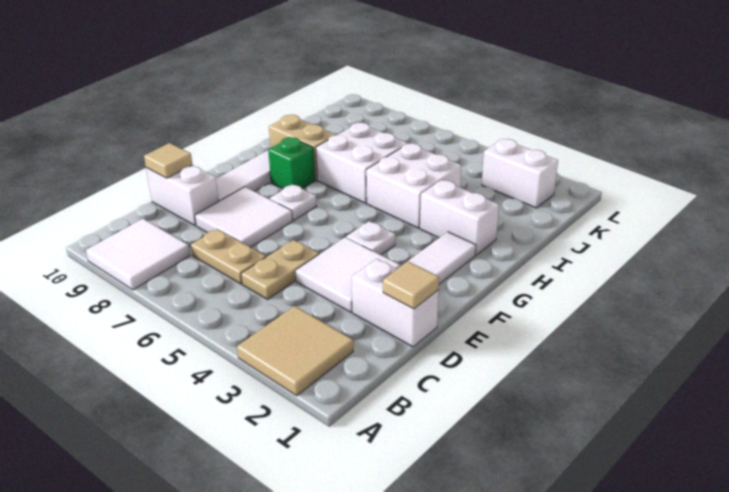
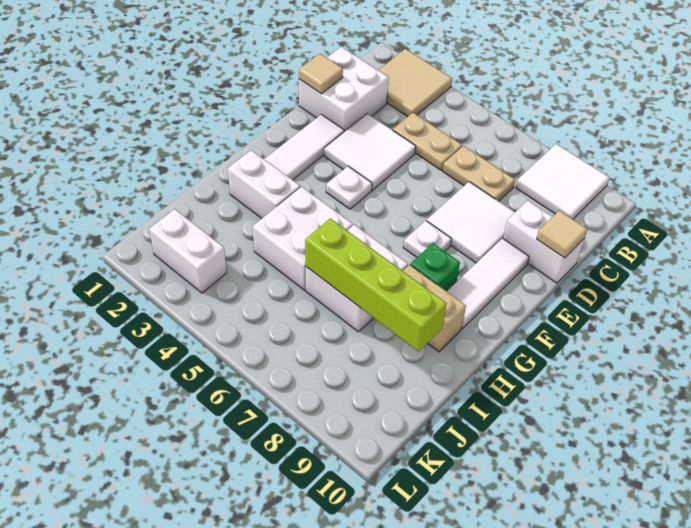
tan plate C5:D5 level 1 -> tan plate C4:C5 level 1
white brick D1:D2 level 1 -> white brick C1:D2 level 1
none -> lime brick I6:I9 level 2

